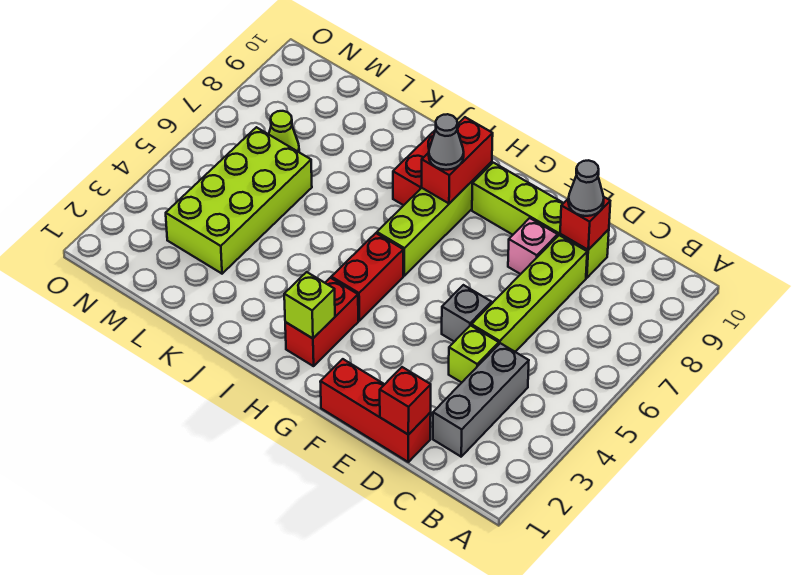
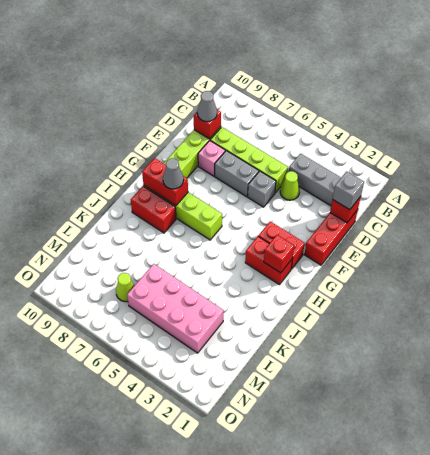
none -> grey brick D1 level 3
lime brick D4 level 1 -> lime cone D4 level 1
none -> grey brick E6:E7 level 1
lime brick H2 level 2 -> red brick H2 level 2
red brick H4:H5 level 1 -> red brick G2:G3 level 1
lime brick L3:M6 level 1 -> pink brick L3:M6 level 1

